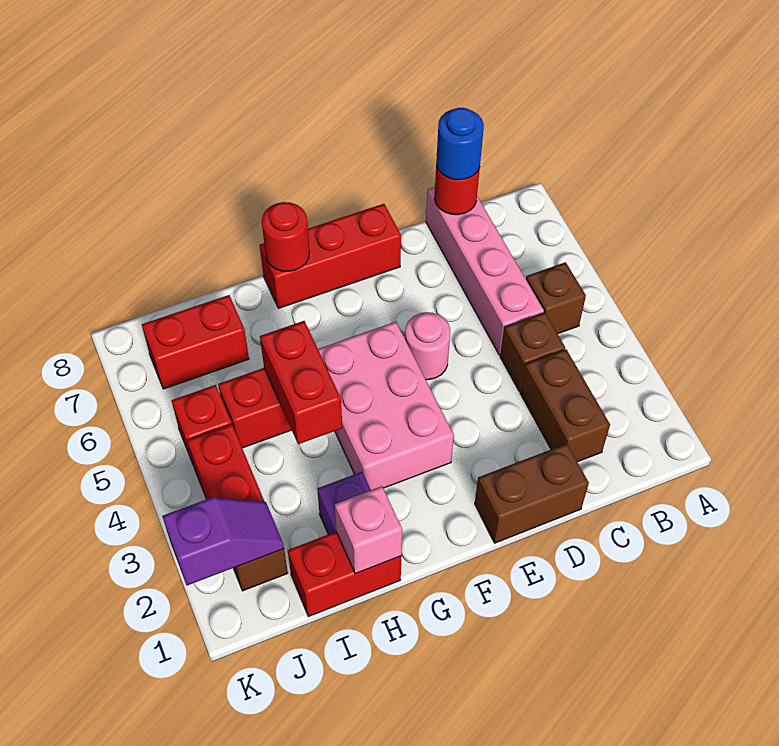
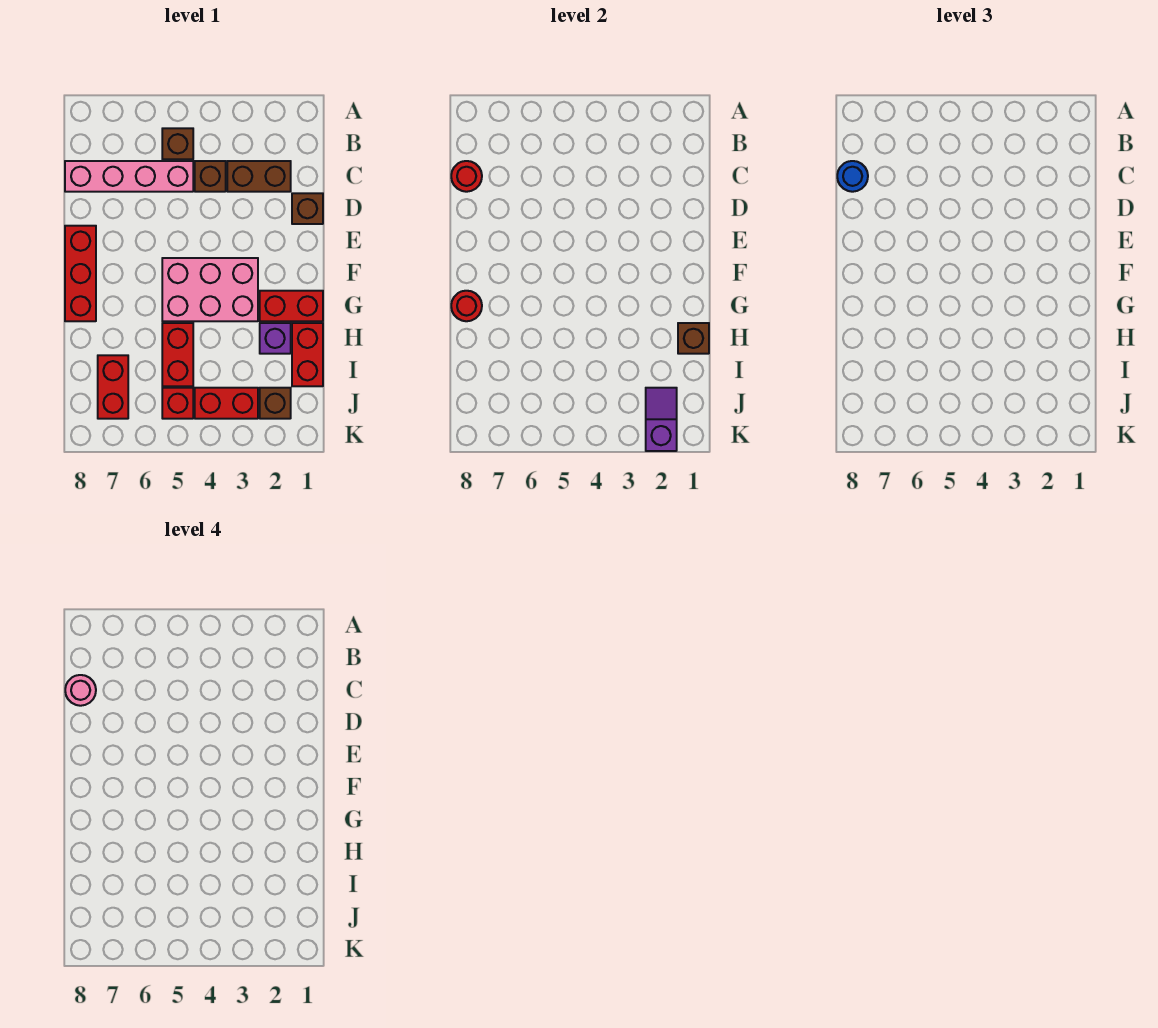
brown brick D1:E1 level 1 -> brown brick D1 level 1
pink round brick E5 level 1 -> pink round brick C8 level 4
pink brick H1 level 2 -> brown brick H1 level 2
red brick H4:H5 level 2 -> red brick G1:G2 level 1

